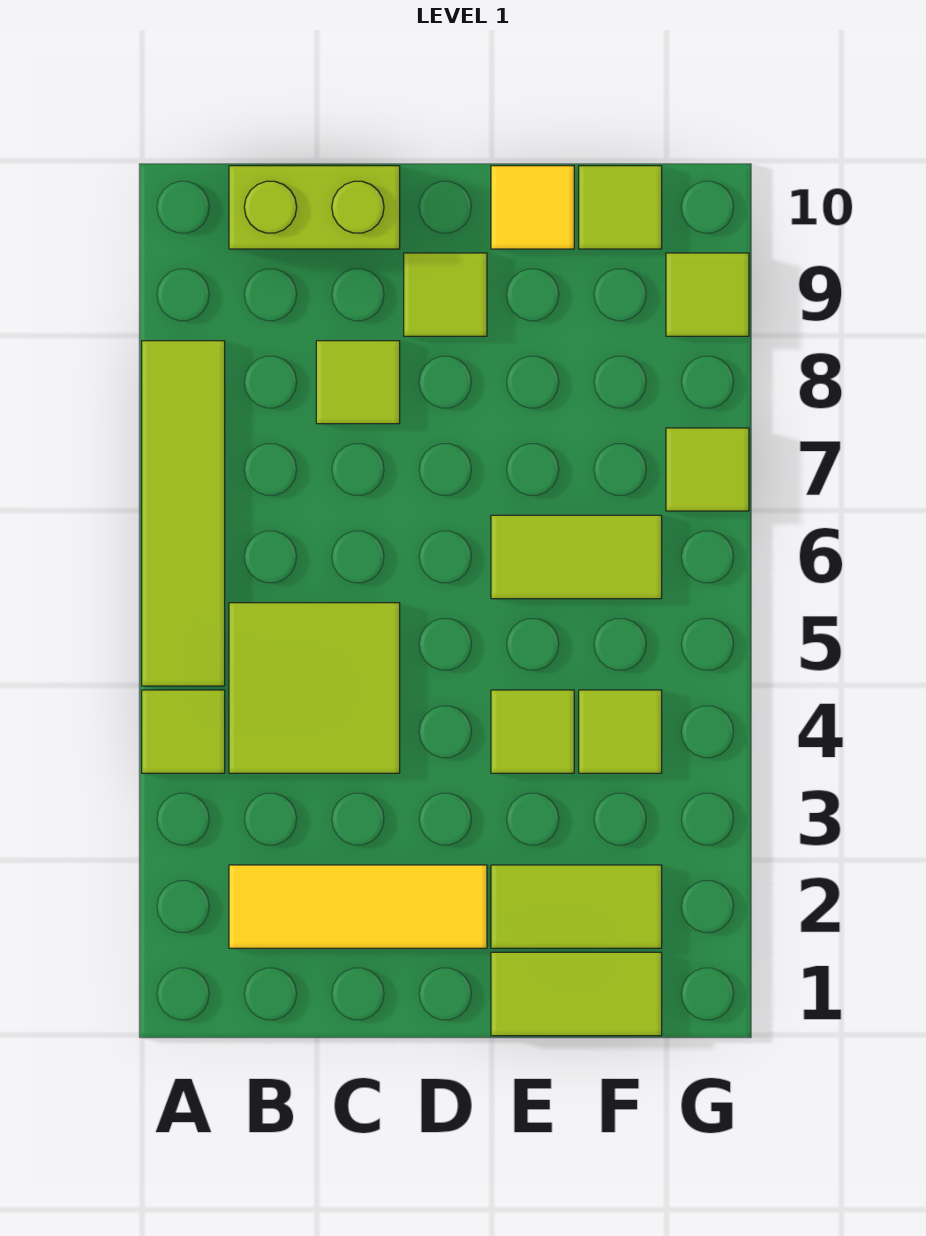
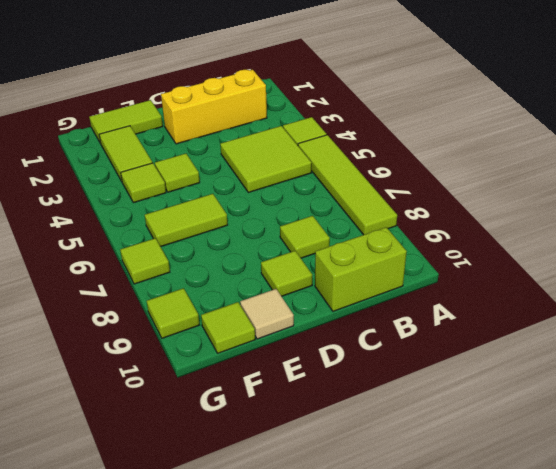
yellow tile B2:D2 level 1 -> yellow brick B2:D2 level 1
lime tile E2:F2 level 1 -> lime tile F2:F3 level 1
yellow tile E10 level 1 -> tan tile E10 level 1

